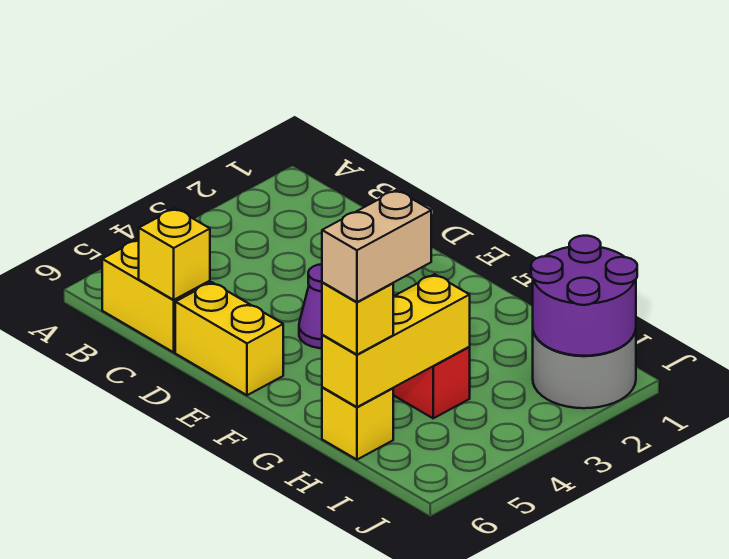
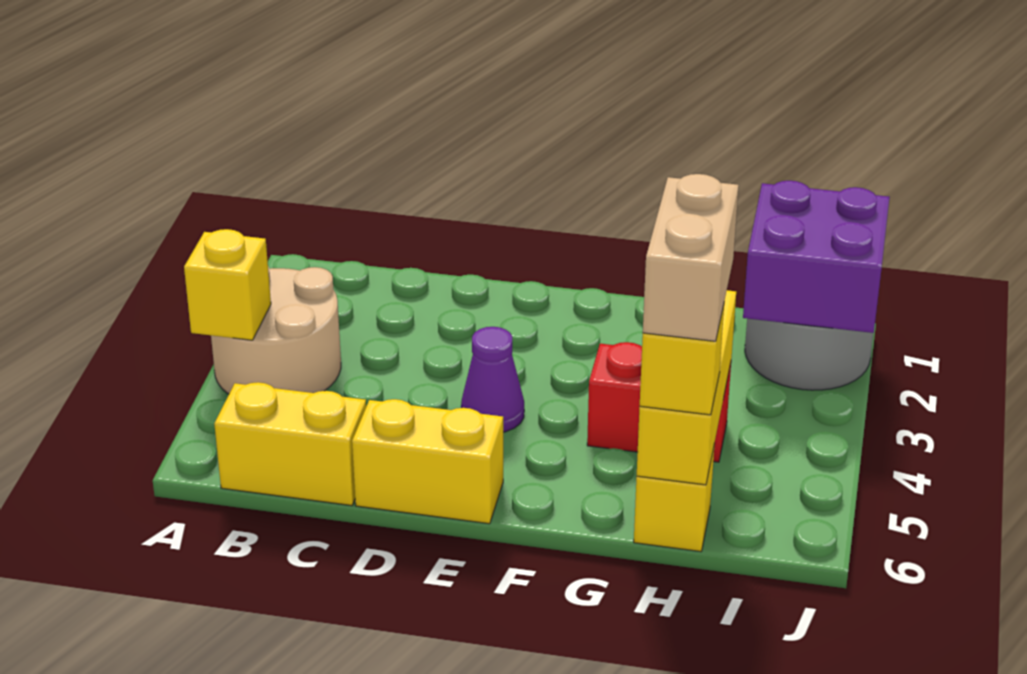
none -> tan round brick A3:B4 level 1
yellow brick C6 level 2 -> yellow brick A4 level 2
purple round brick I1:J2 level 2 -> purple brick I1:J2 level 2

